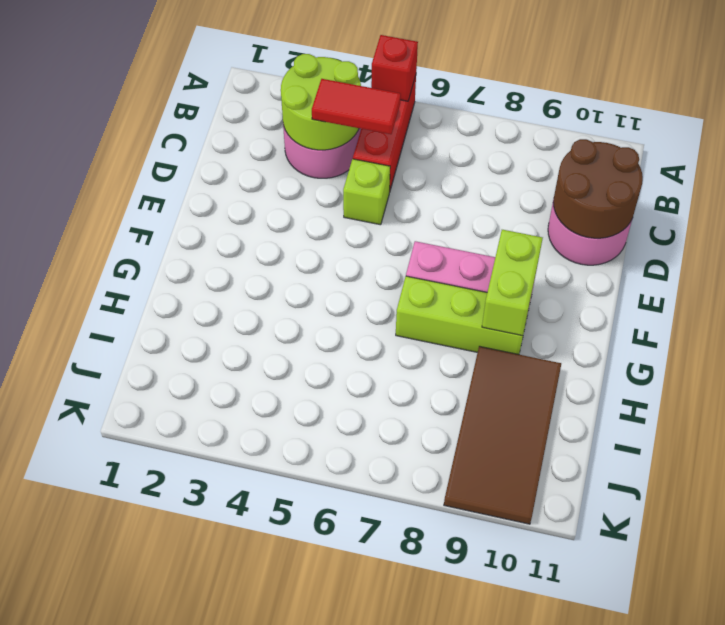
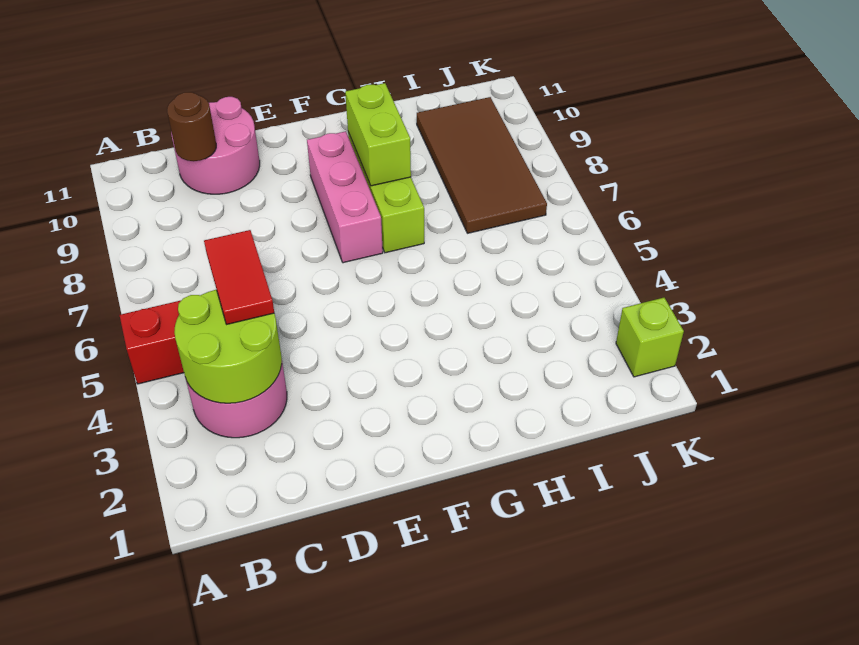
red brick A5 level 2 -> none
brown round brick C10:D11 level 2 -> brown round brick C10 level 2
lime brick D5 level 1 -> lime brick K2 level 1
lime brick F9:G9 level 2 -> lime brick G8:G9 level 2
brown tile H9:K10 level 1 -> brown tile I7:J10 level 1

